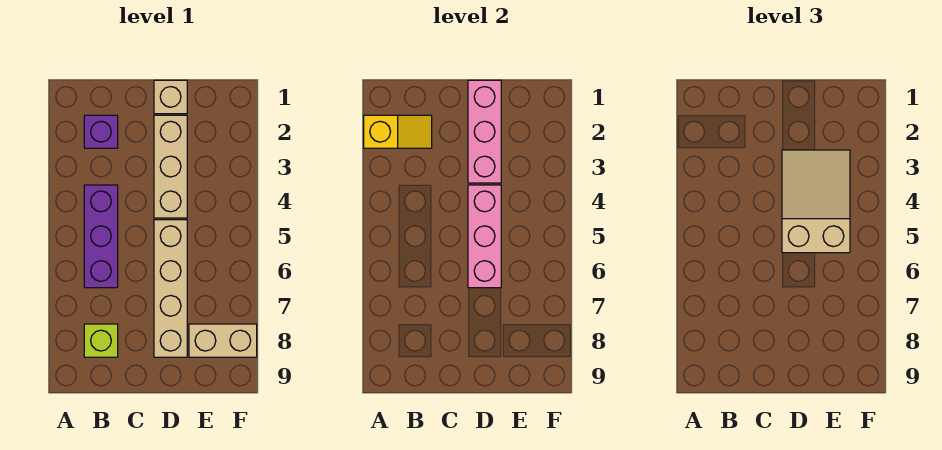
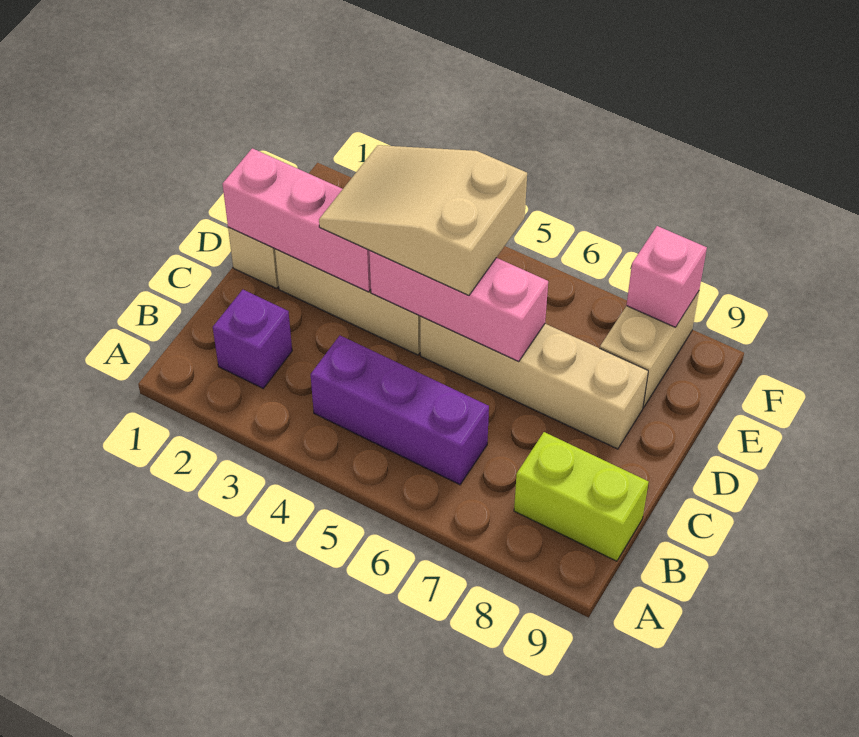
yellow slope A2:B2 level 2 top A -> none
lime brick B8 level 1 -> lime brick B8:B9 level 1
none -> pink brick F8 level 2

